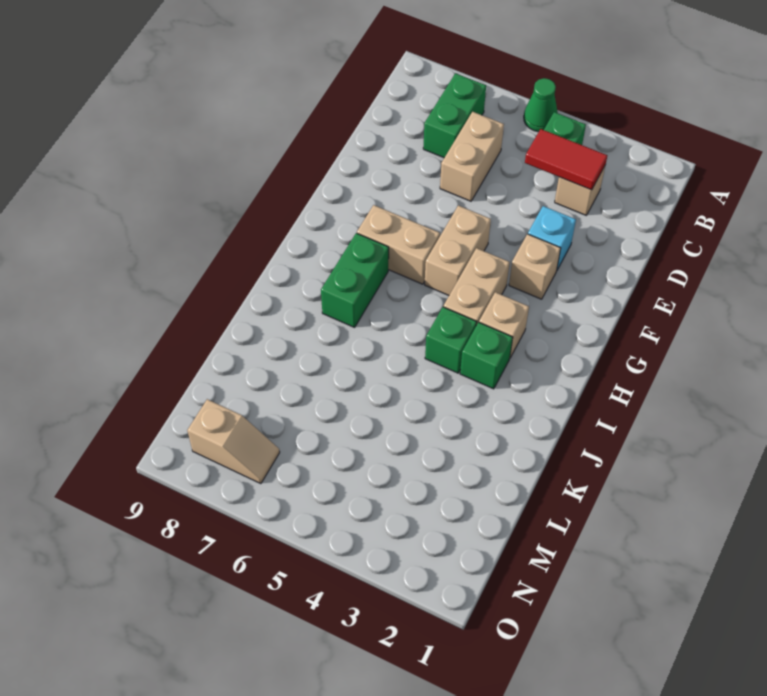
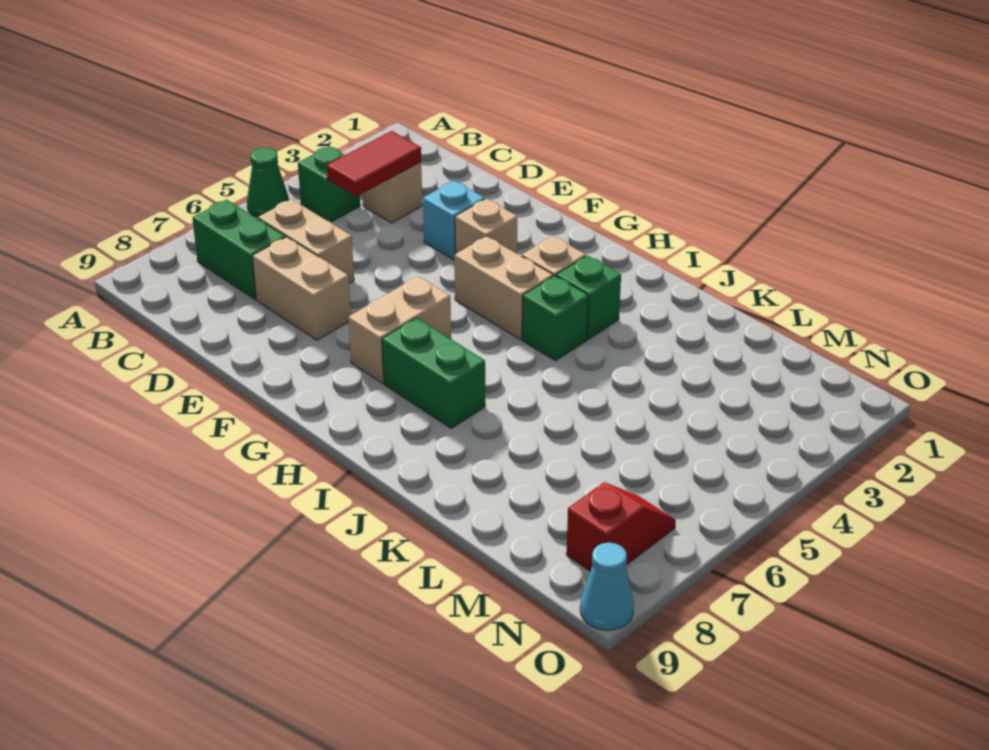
tan brick F5:G5 level 1 -> tan brick D7:E7 level 1
tan slope N7:N8 level 1 top 8 -> red slope N7:N8 level 1 top 8
none -> cyan cone O9 level 1

